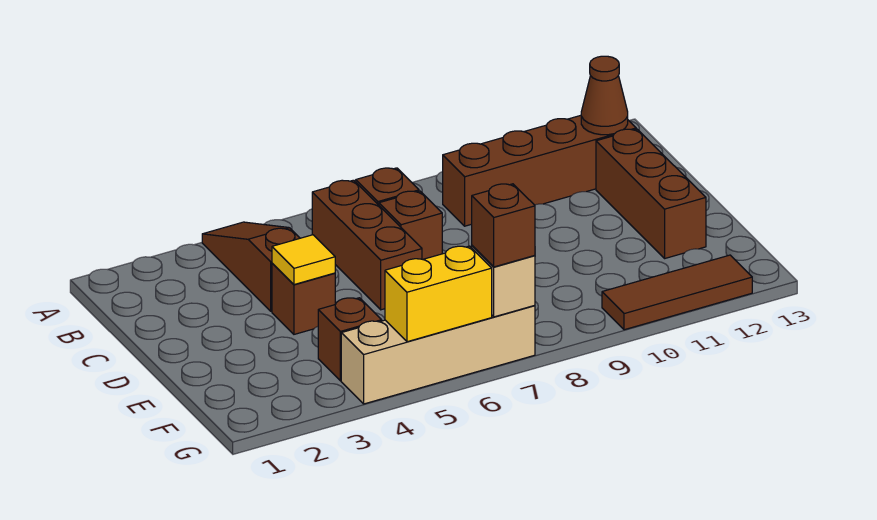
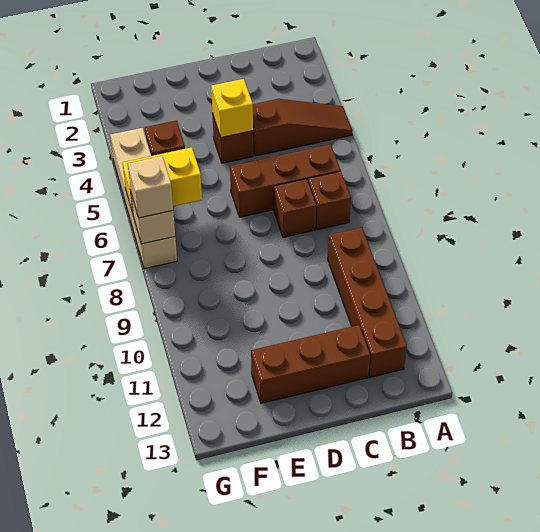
brown cone B12 level 2 -> none
yellow tile D4 level 2 -> yellow brick D4 level 2
yellow brick G5:G6 level 2 -> yellow brick F6:G6 level 2
brown brick G7 level 3 -> tan brick G7 level 3
brown tile G10:G12 level 1 -> none

